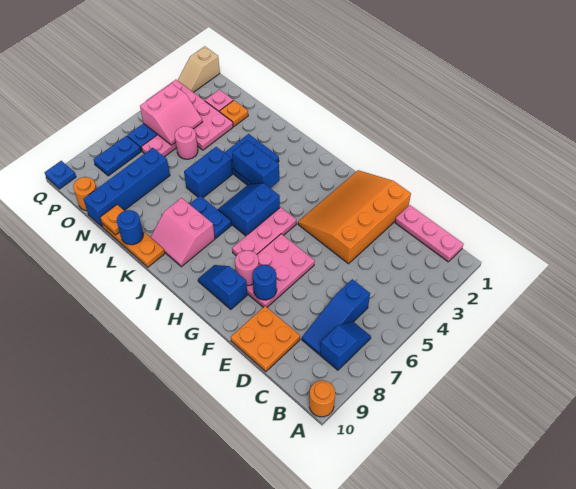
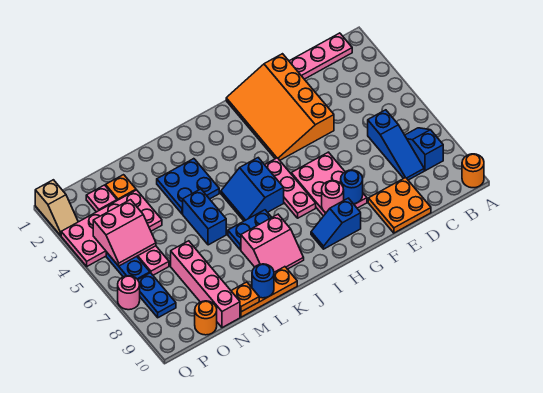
blue brick J4:K4 level 2 -> none
pink round brick N5 level 1 -> pink round brick Q7 level 1
blue brick N7:N10 level 1 -> pink brick N7:N10 level 1
pink slope O4:P5 level 2 top P -> pink slope O4:P5 level 2 top 4
blue plate Q10 level 1 -> none

